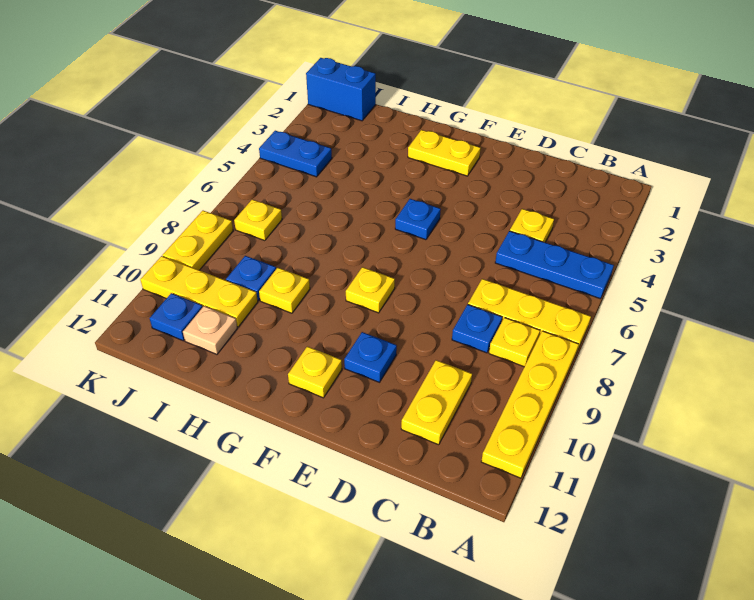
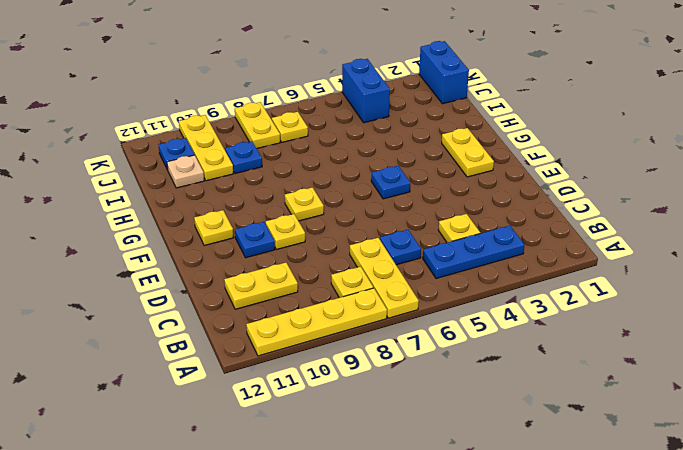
blue plate A5:C5 level 1 -> blue plate B3:B5 level 1
blue plate C8 level 1 -> blue plate C6 level 1
yellow plate H9 level 1 -> yellow plate E9 level 1
blue plate J4:K4 level 1 -> blue brick J4:K4 level 1
yellow plate K8:K9 level 1 -> yellow plate J8:K8 level 1

